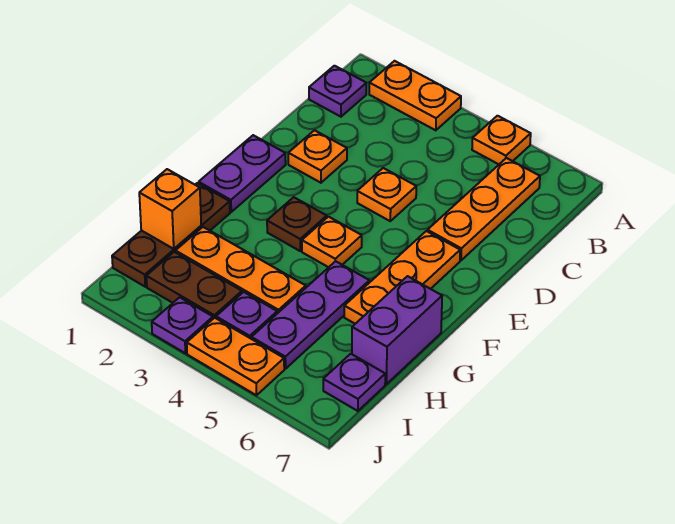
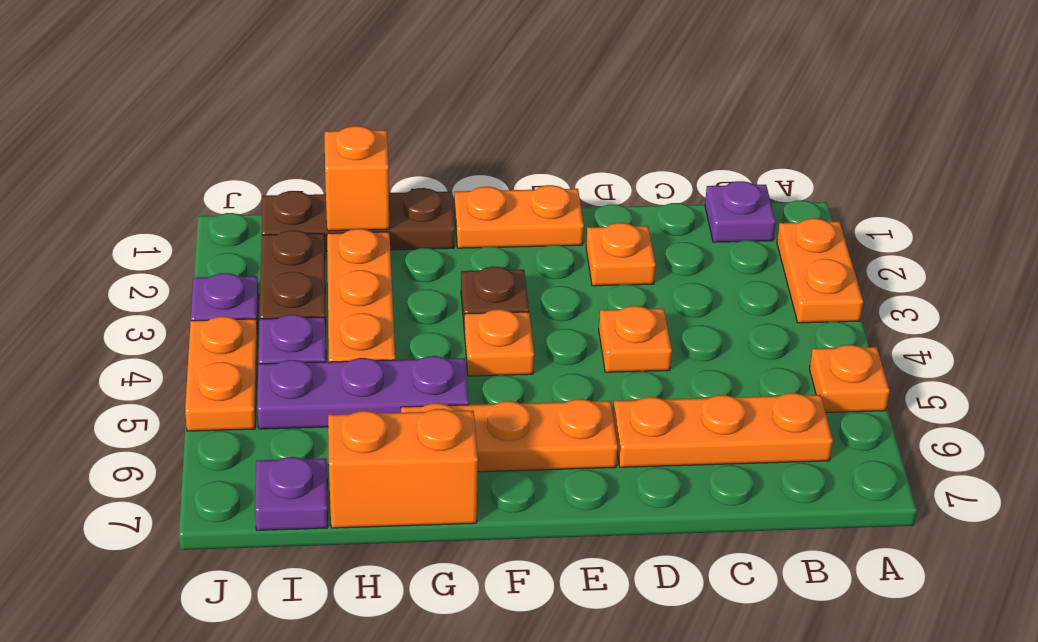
purple plate E1:F1 level 1 -> orange plate E1:F1 level 1
purple brick G7:H7 level 1 -> orange brick G7:H7 level 1

